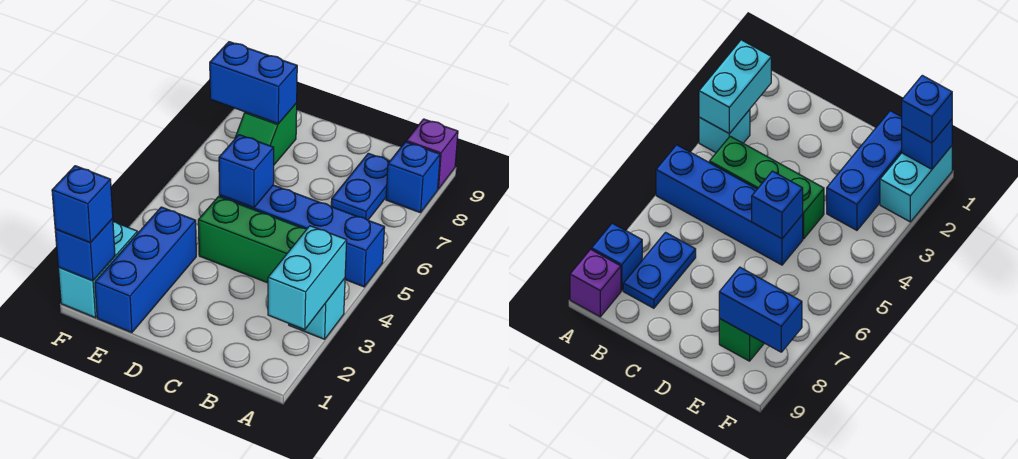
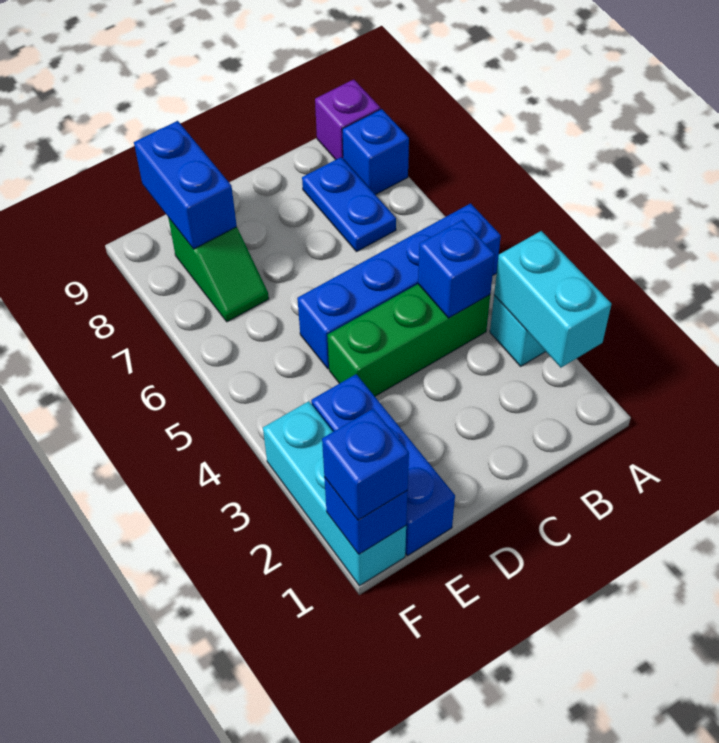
blue brick D5 level 2 -> blue brick B4 level 2
blue brick E8:F8 level 2 -> blue brick E8:E9 level 2
cyan brick F1:F2 level 1 -> cyan brick F1:F3 level 1

